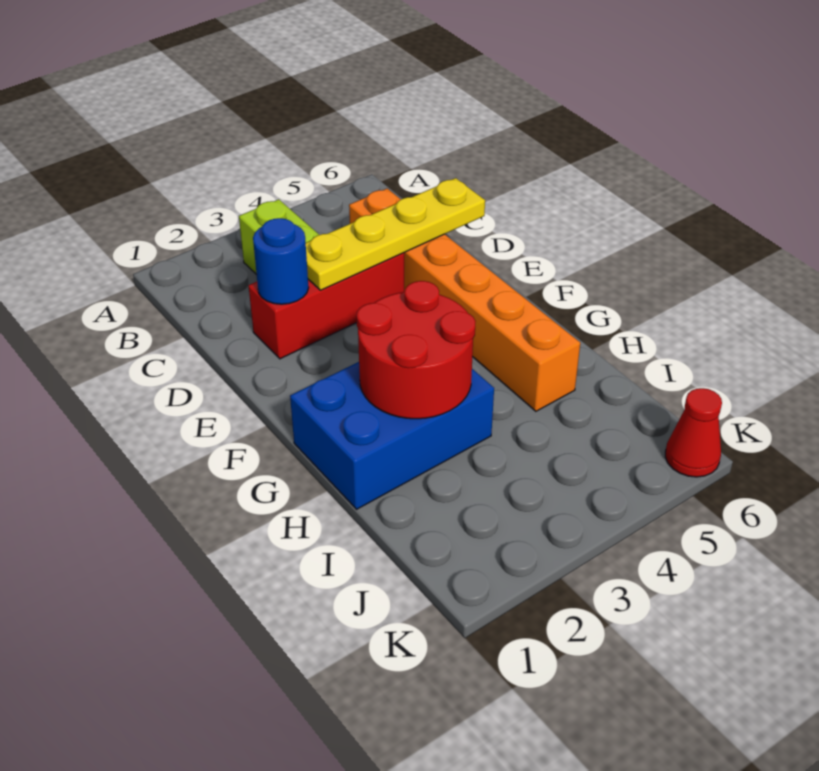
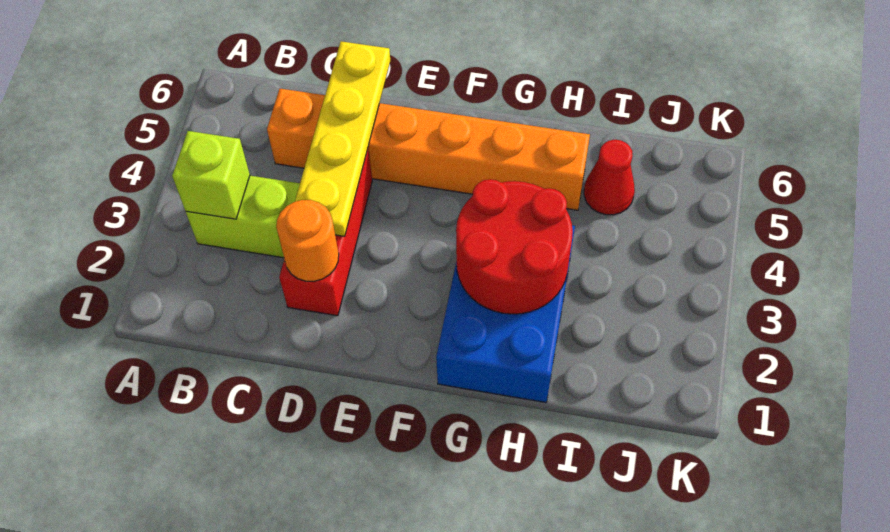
none -> lime brick B3 level 2
blue round brick D2 level 2 -> orange round brick D2 level 2
red cone K6 level 1 -> red cone I5 level 1

